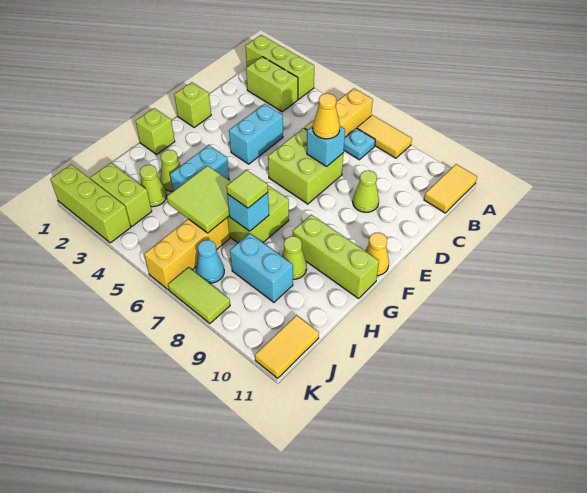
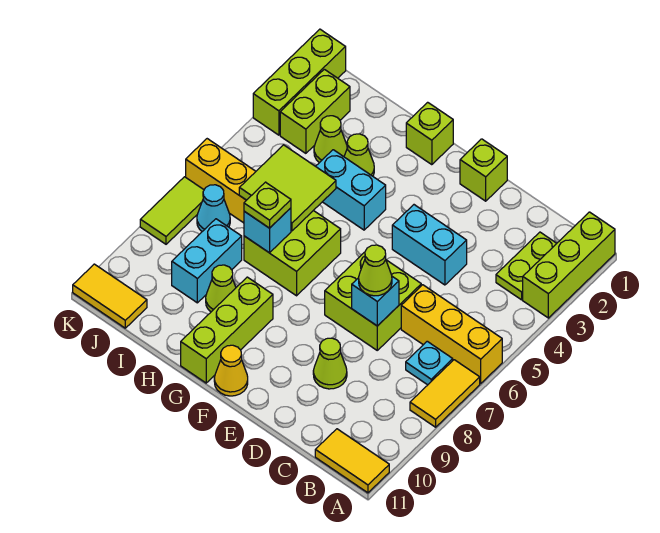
lime brick B2:B3 level 1 -> lime plate B2:B3 level 1
yellow cone D7 level 3 -> lime cone D7 level 3
lime tile H7 level 3 -> lime plate H7 level 3

